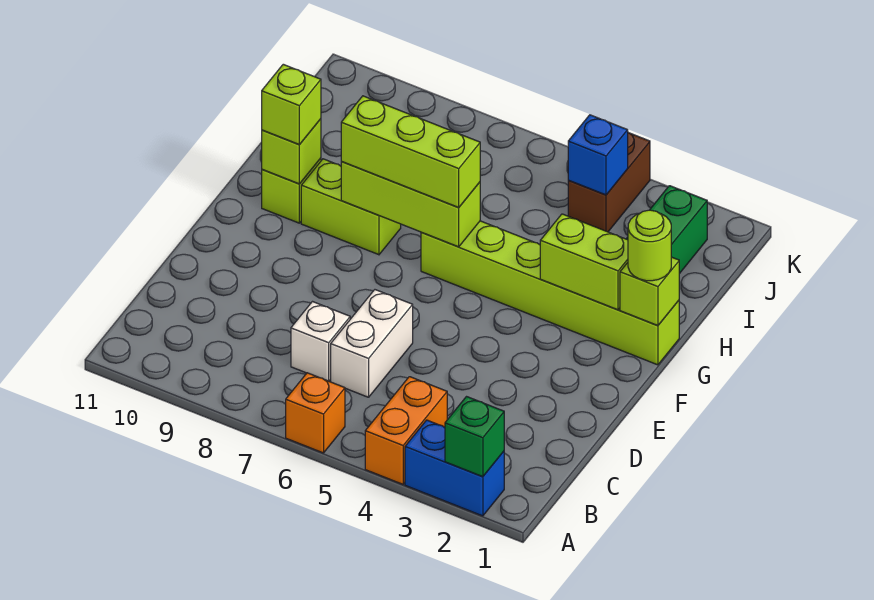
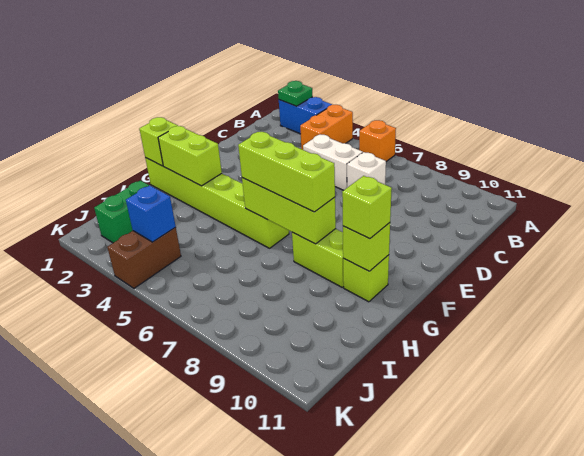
green brick A2 level 2 -> green plate A2 level 2
white brick C6:D6 level 1 -> white brick C5:C6 level 1
lime round brick G1 level 3 -> none

